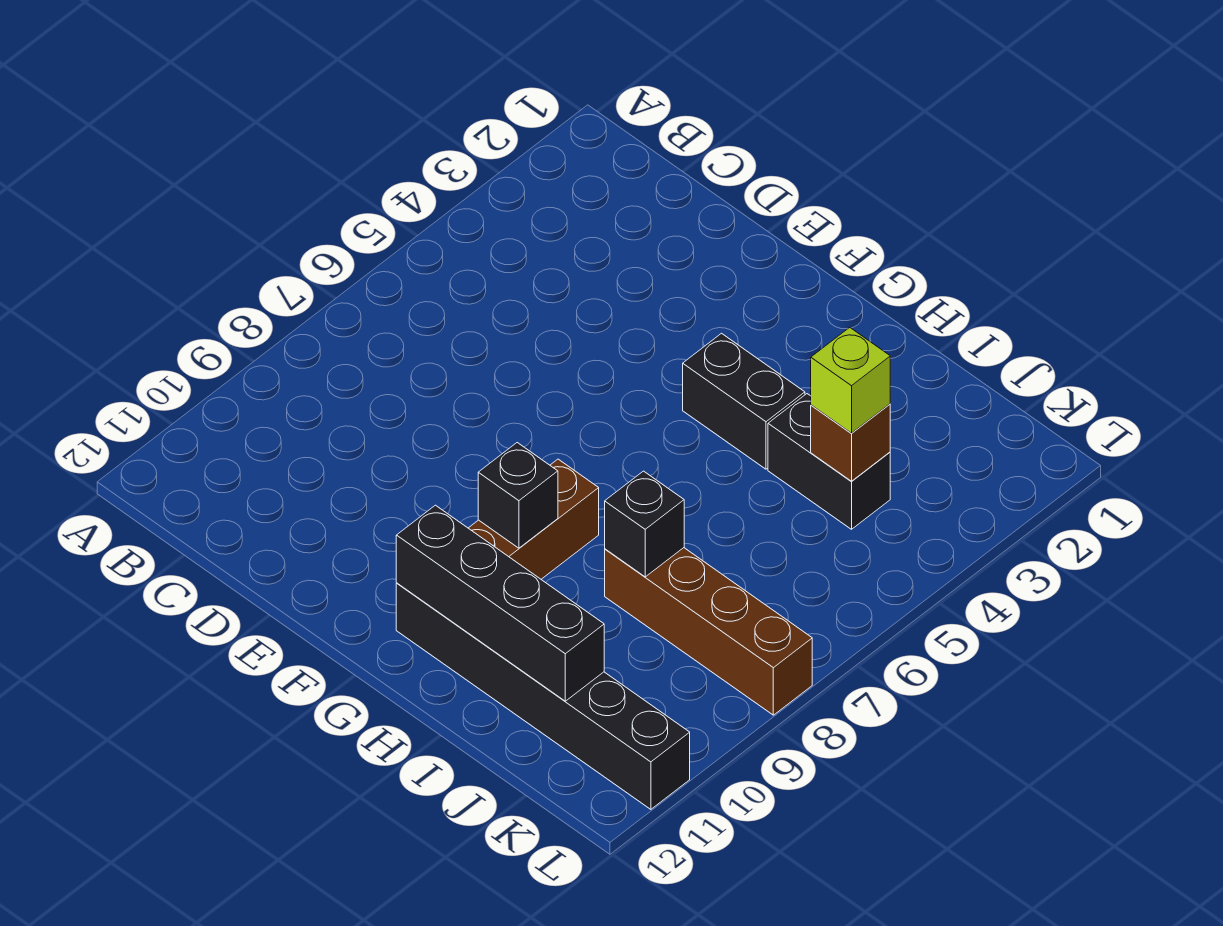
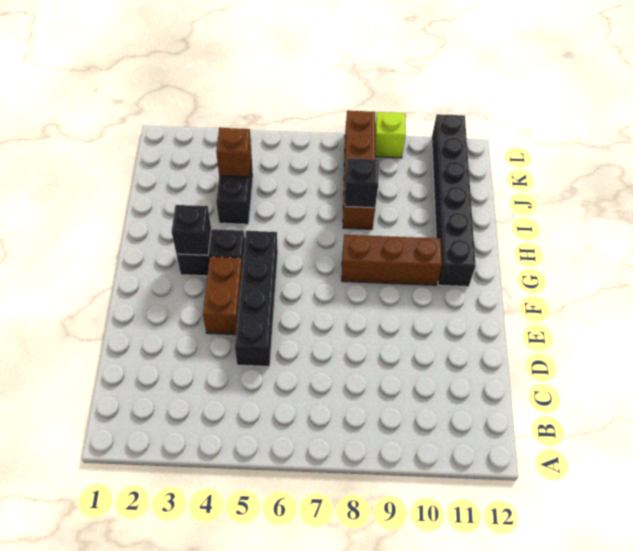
none -> brown brick E4:F4 level 1
black brick G4:H4 level 1 -> black brick G3:G4 level 1
black brick G9 level 2 -> black brick G3 level 2
black brick G11:J11 level 2 -> black brick D5:G5 level 1
lime brick J4 level 3 -> lime brick L9 level 1

